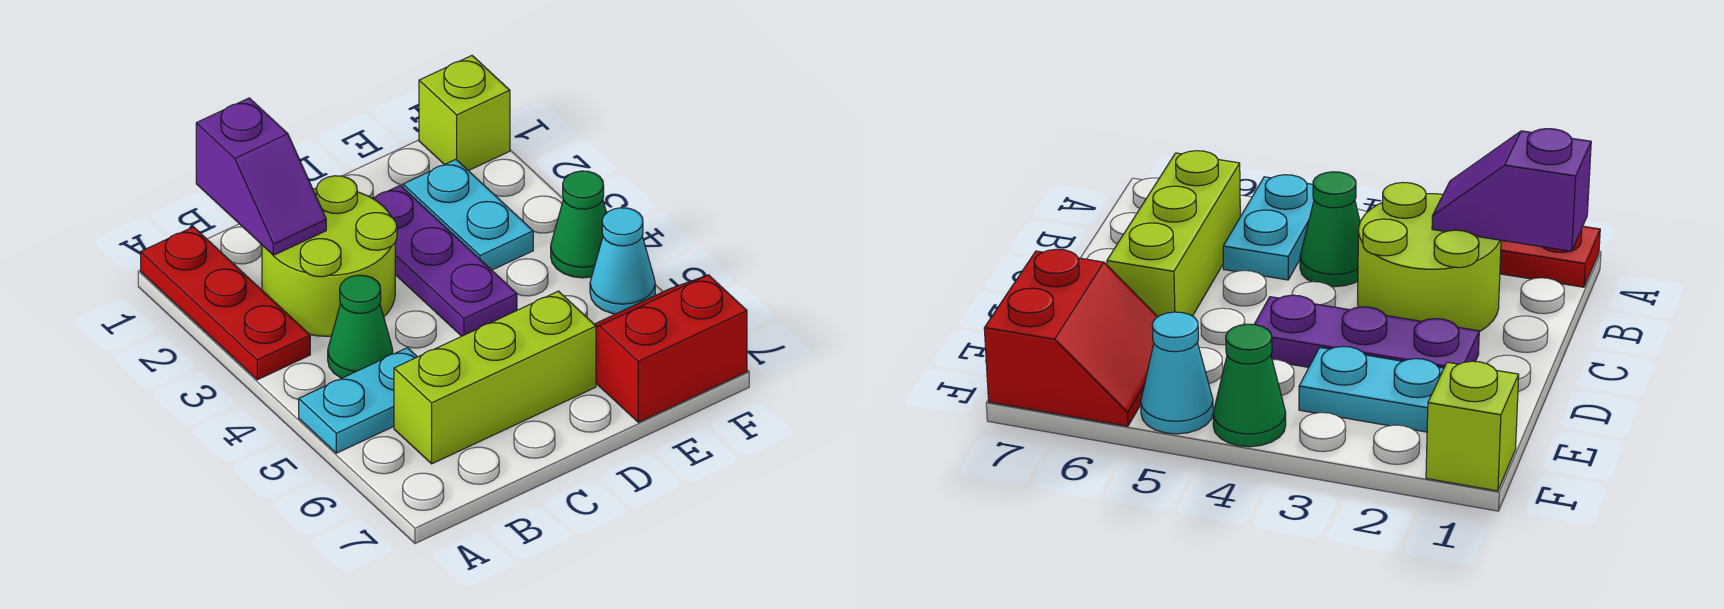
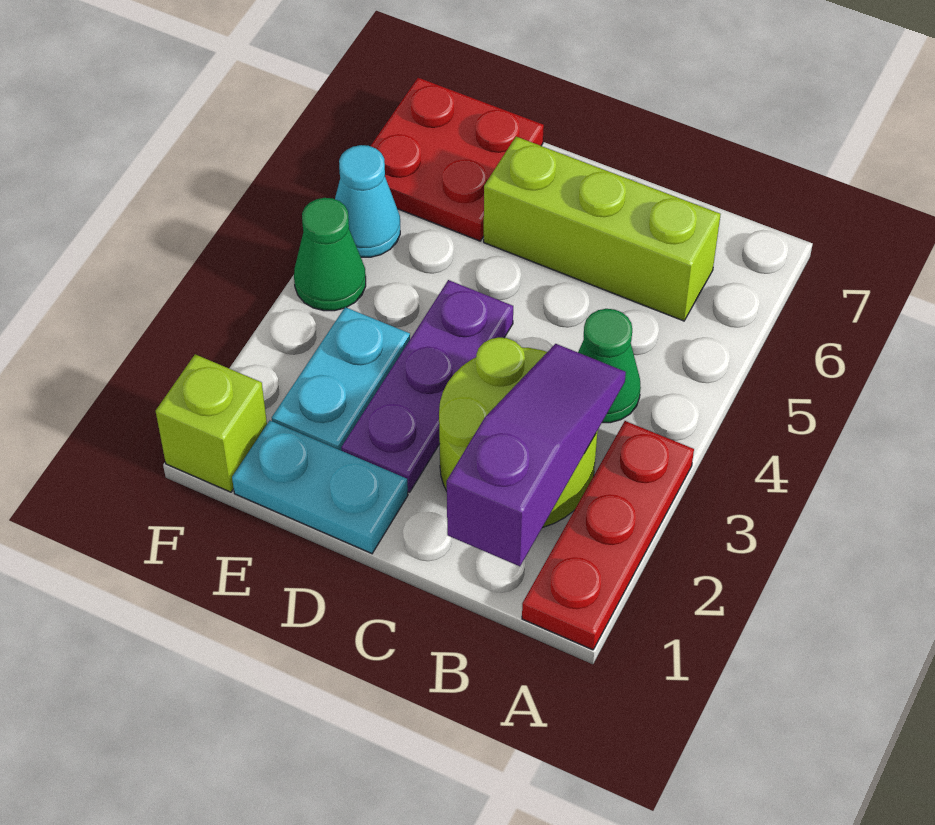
cyan plate A5:B5 level 1 -> cyan plate D1:E1 level 1
purple slope B1:B2 level 2 top 1 -> purple slope B1:B3 level 2 top 1
red slope E6:F7 level 1 top 7 -> red plate E6:F7 level 1

